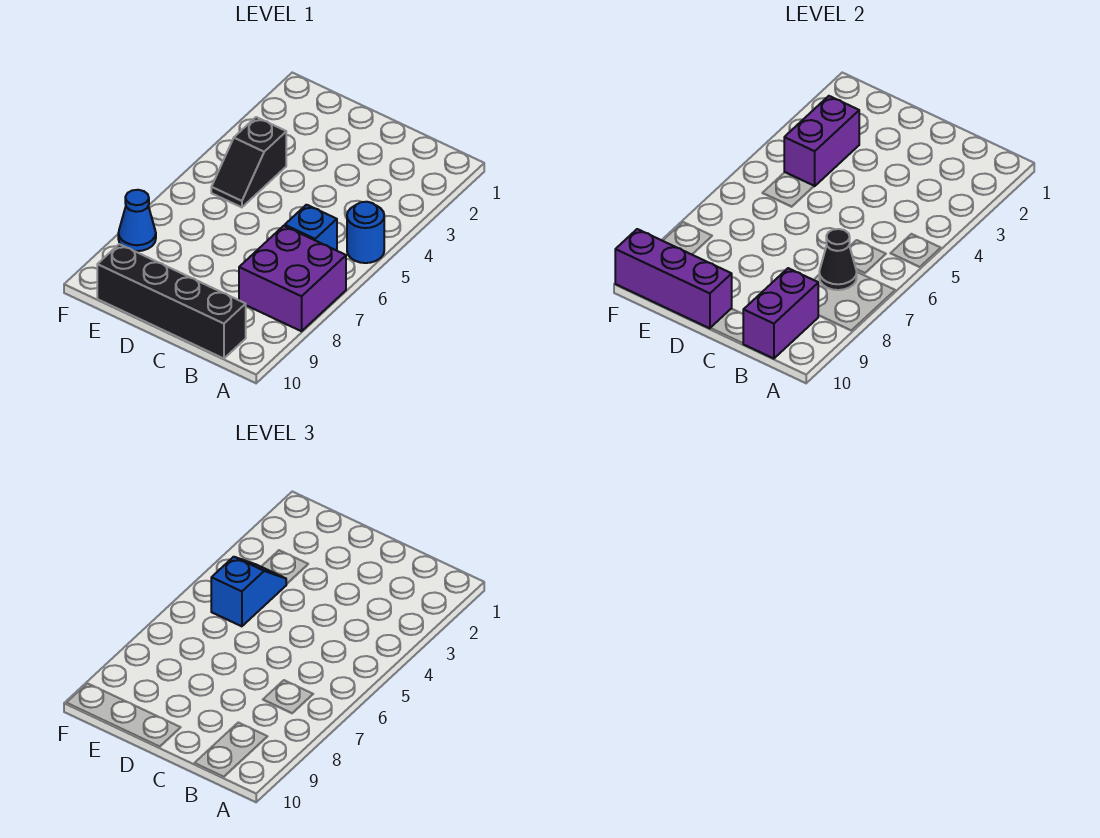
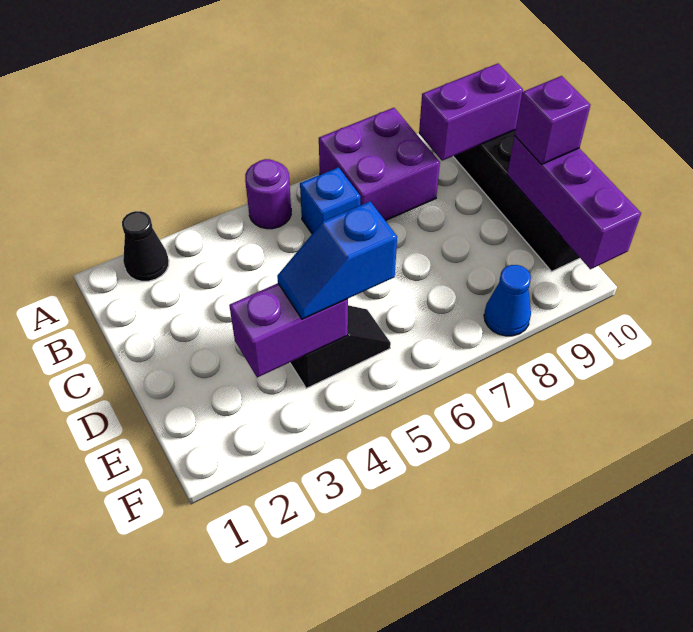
blue round brick A5 level 1 -> purple round brick A5 level 1
black cone B7 level 2 -> black cone A2 level 1
none -> purple brick D10 level 3

